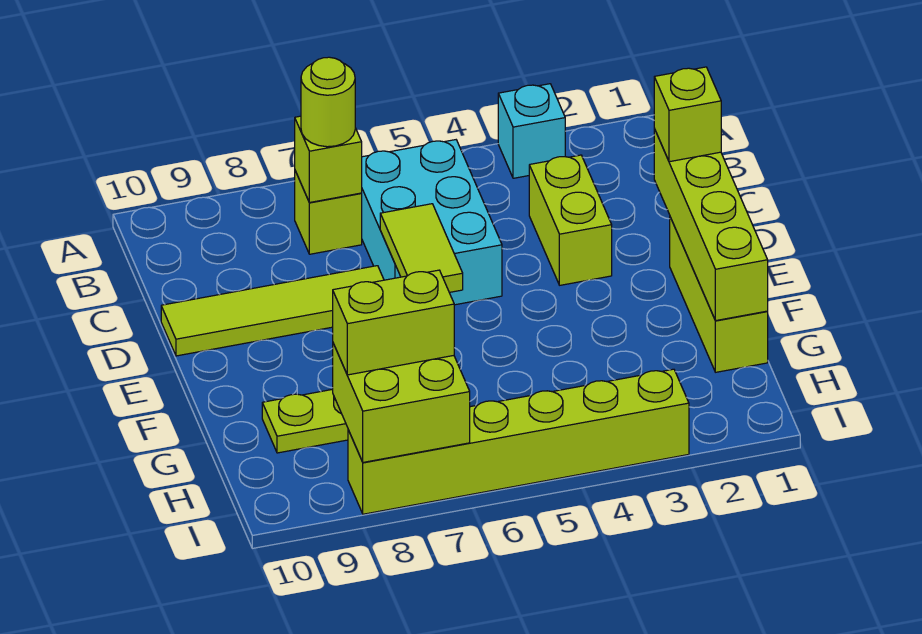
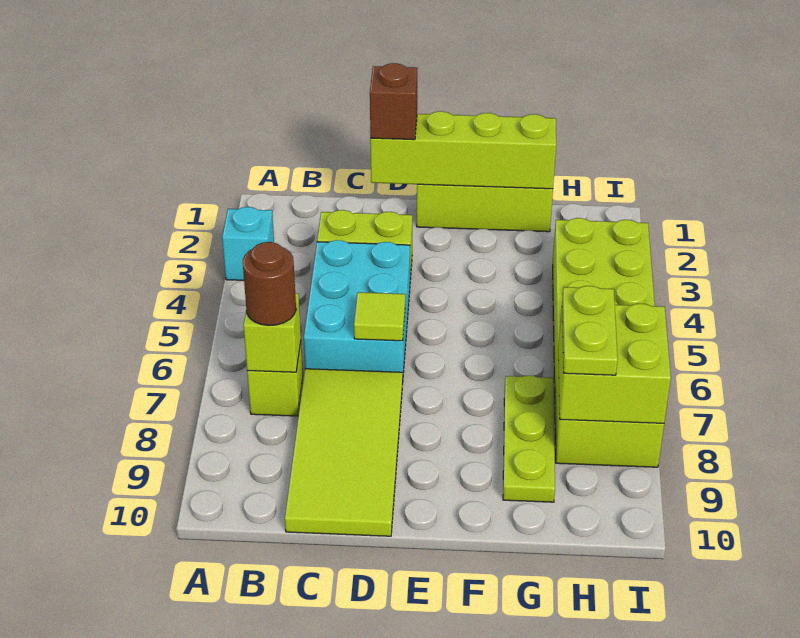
cyan brick B5:D6 level 1 -> cyan brick C4:D6 level 1
lime round brick B7 level 3 -> brown round brick B7 level 3
lime brick D1 level 3 -> brown brick D1 level 3
lime tile D6:E6 level 2 -> lime tile D6 level 2
lime tile D7:D10 level 1 -> lime tile C7:D10 level 1
lime brick H7:H8 level 3 -> lime plate H7:H8 level 3
lime brick I3:I8 level 1 -> lime brick H3:I8 level 1

